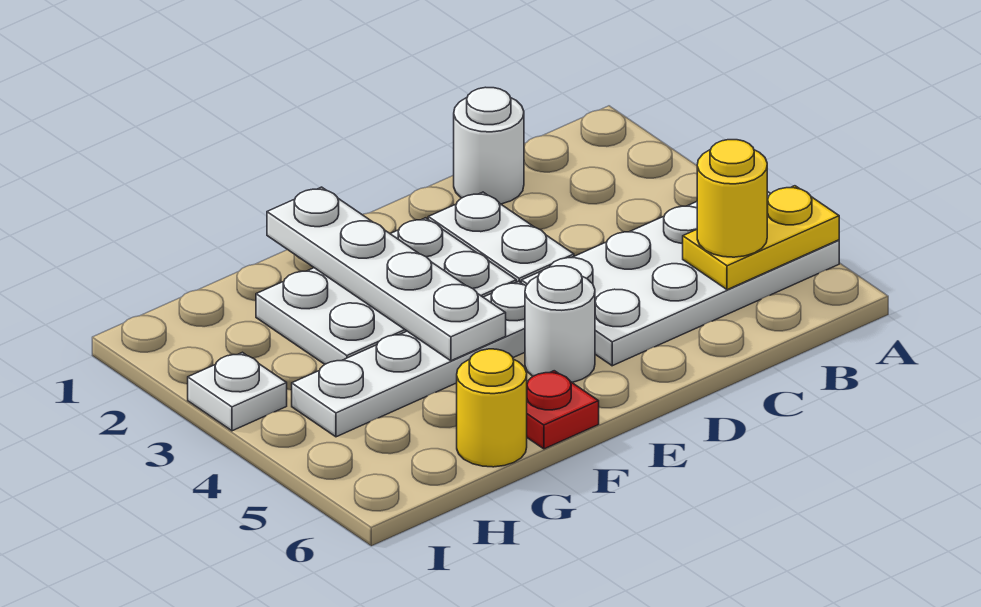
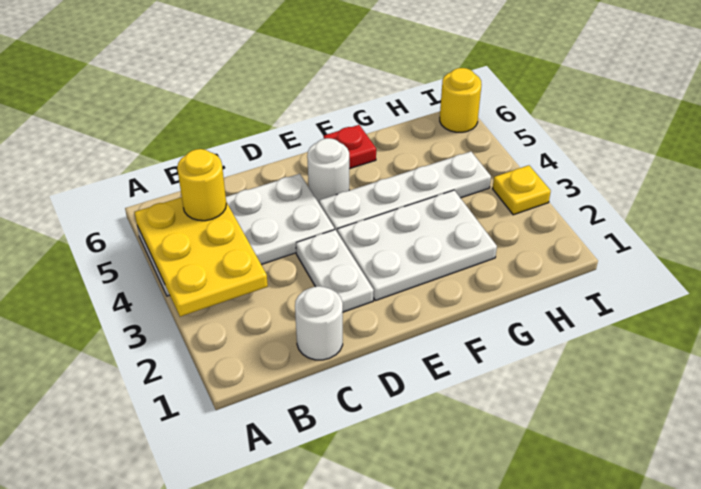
yellow plate A5:B5 level 2 -> yellow plate A3:B5 level 2
white plate F1:F4 level 2 -> none
yellow round brick G6 level 1 -> yellow round brick I6 level 1
white plate I3 level 1 -> yellow plate I3 level 1

